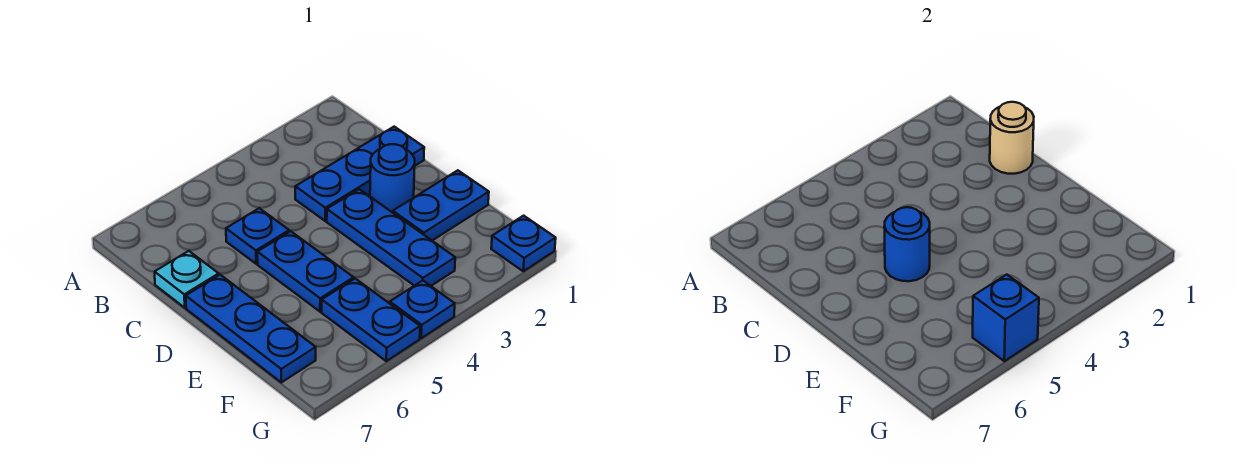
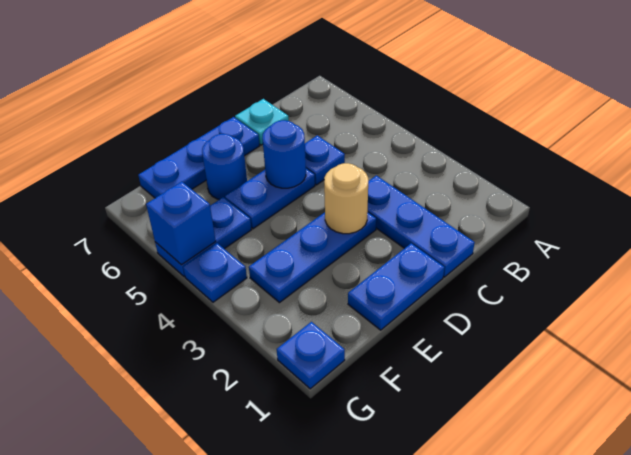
tan round brick C1 level 2 -> tan round brick D3 level 2
blue round brick D2 level 1 -> blue round brick E6 level 1
blue plate E1:E2 level 1 -> blue plate D1:E1 level 1

